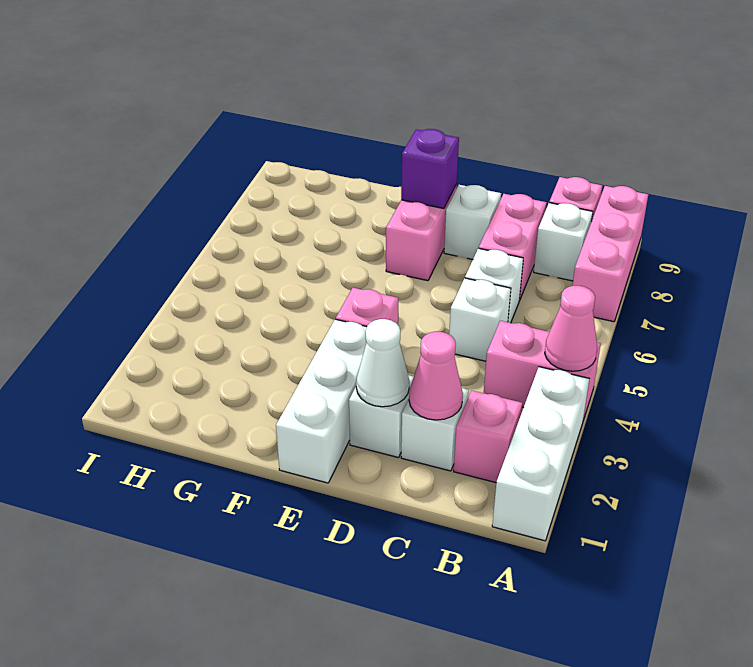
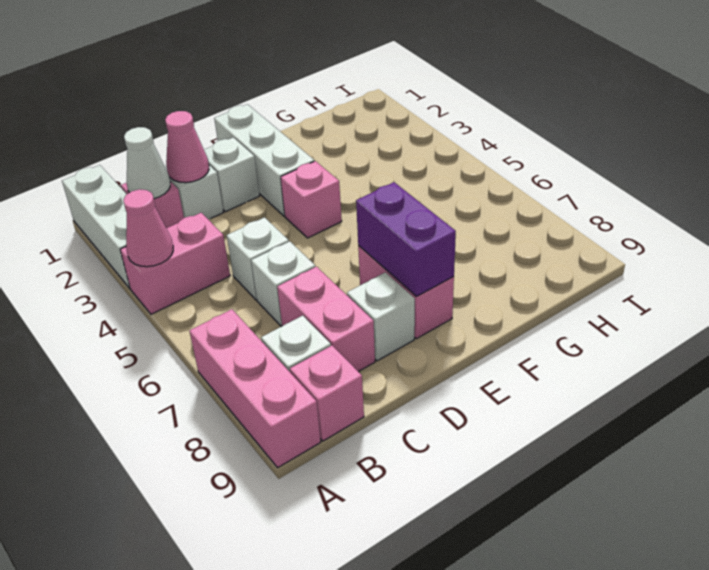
white cone D2 level 2 -> white cone B2 level 2
purple brick E8 level 2 -> purple brick E7:E8 level 2

